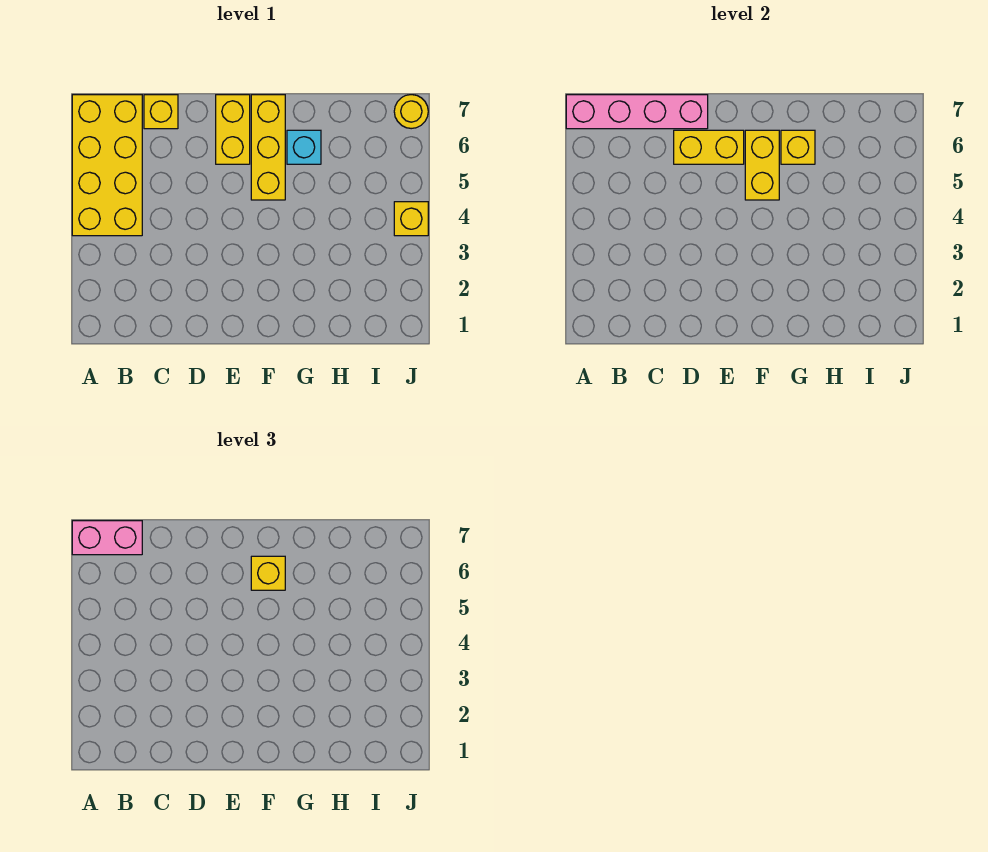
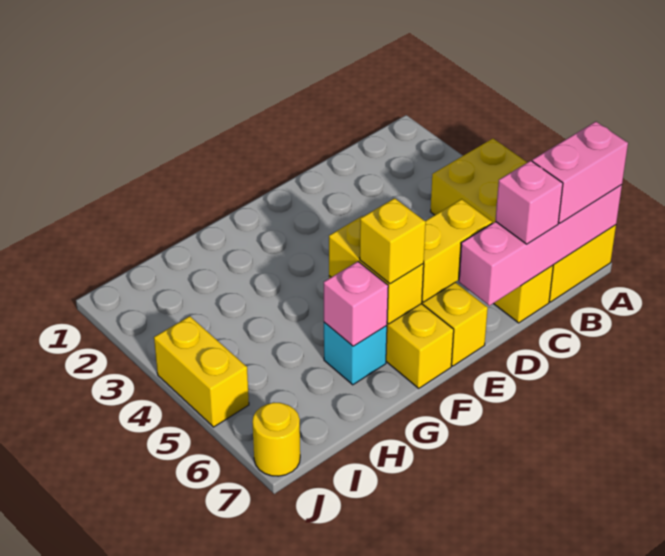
none -> pink brick C7 level 3
yellow brick G6 level 2 -> pink brick G6 level 2
yellow brick J4 level 1 -> yellow brick J4:J5 level 1

